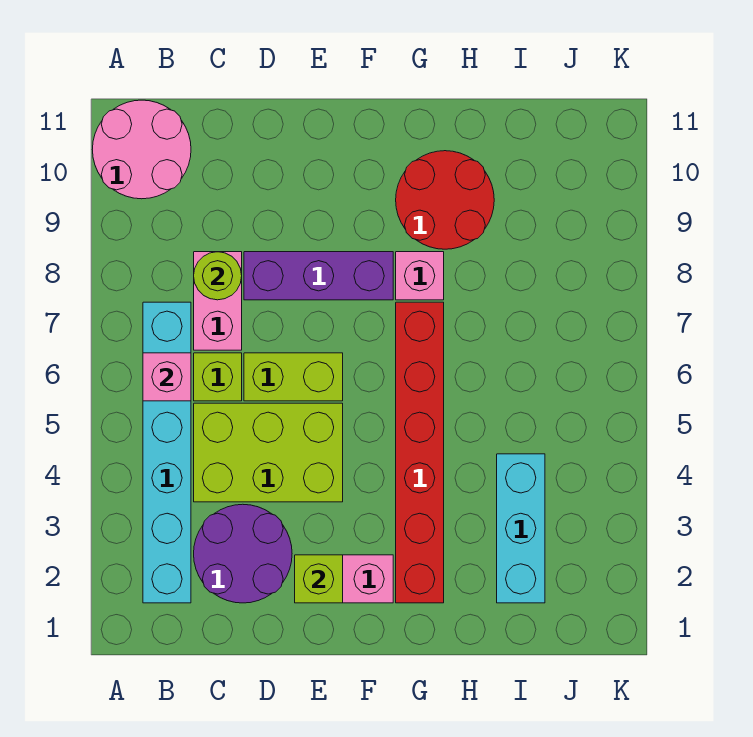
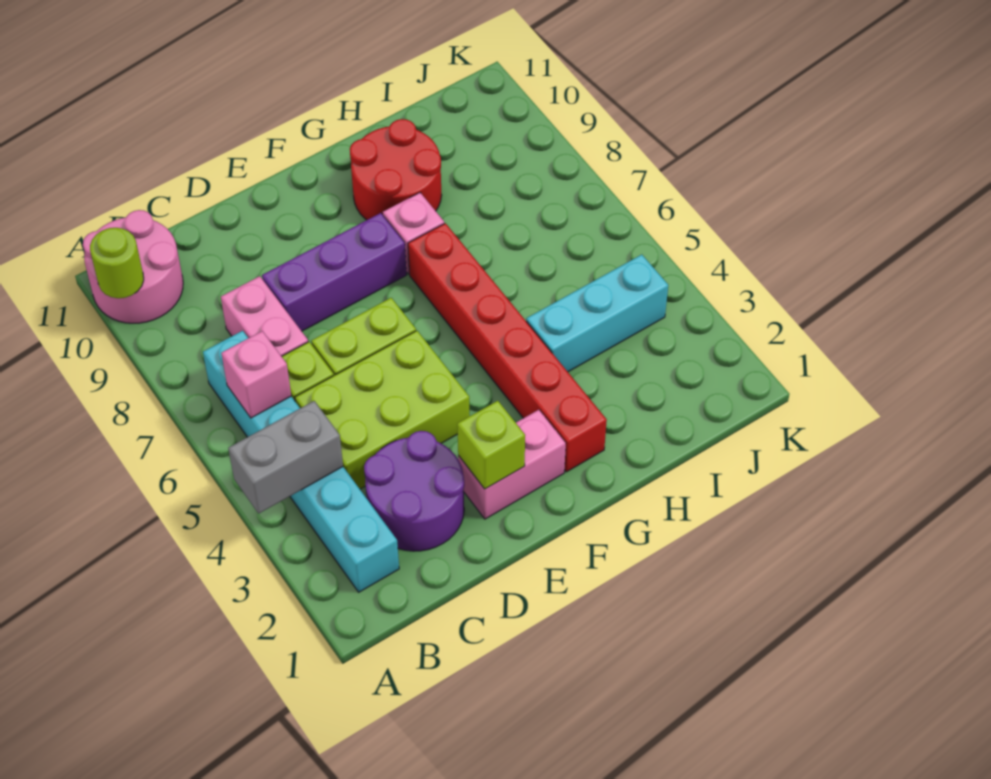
none -> grey brick A4:B4 level 2
lime round brick C8 level 2 -> lime round brick A10 level 2
cyan brick I2:I4 level 1 -> cyan brick H4:J4 level 1

